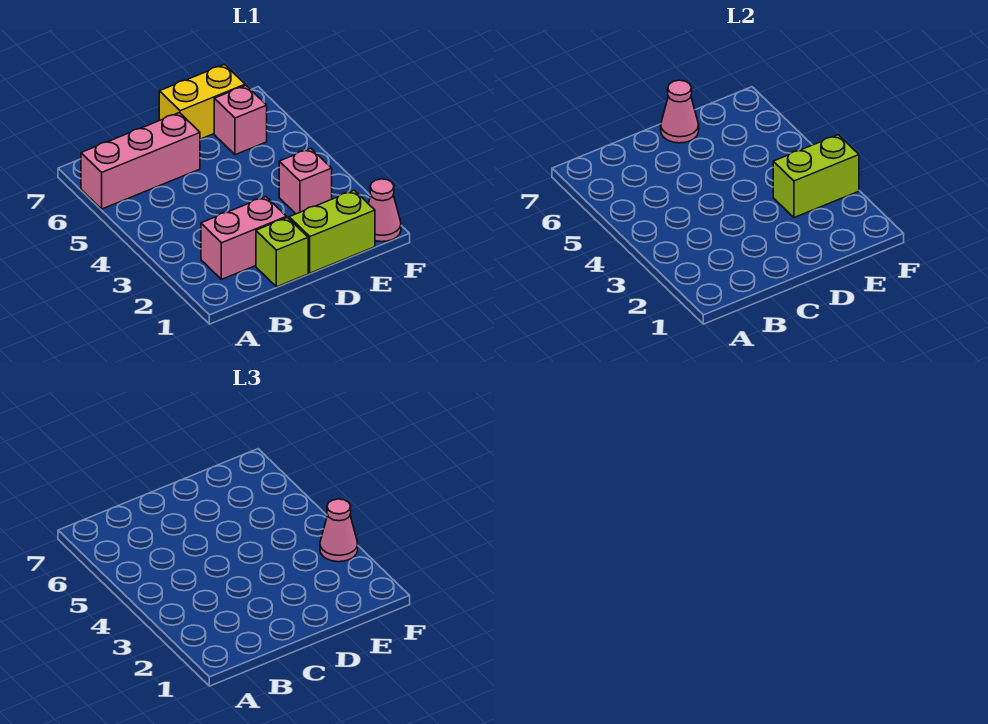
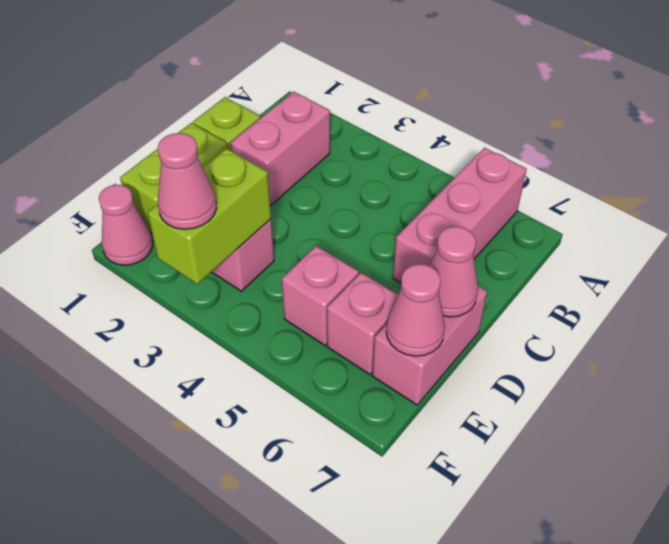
yellow brick D7:E7 level 1 -> pink brick D7:E7 level 1
none -> pink brick E5 level 1
none -> pink cone E7 level 2

